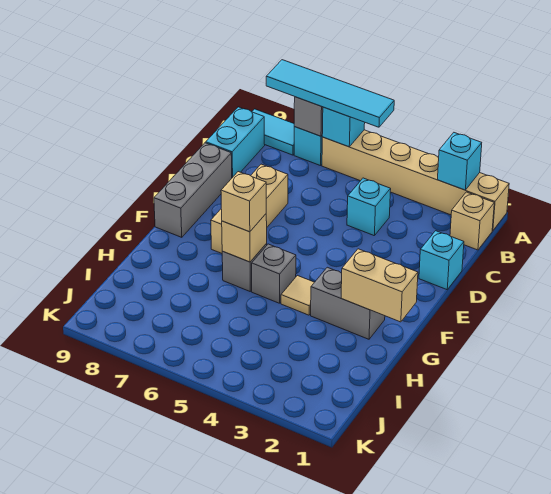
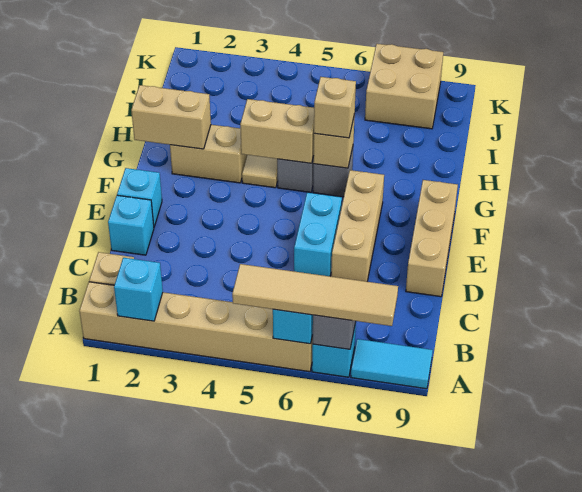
cyan tile A5:A8 level 3 -> tan tile A5:A8 level 3
cyan brick B9:C9 level 1 -> cyan brick D6:E6 level 1
cyan brick C4 level 1 -> cyan brick E1 level 1
grey brick D9:F9 level 1 -> tan brick D9:F9 level 1
grey brick G2:G3 level 1 -> tan brick G2:G3 level 1
none -> tan brick G4:G5 level 2
none -> tan brick J7:K8 level 1

